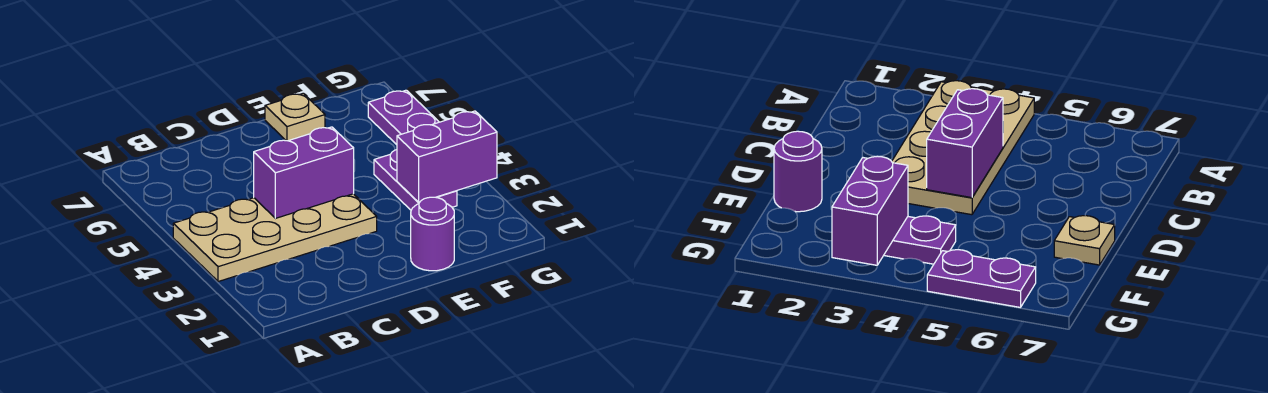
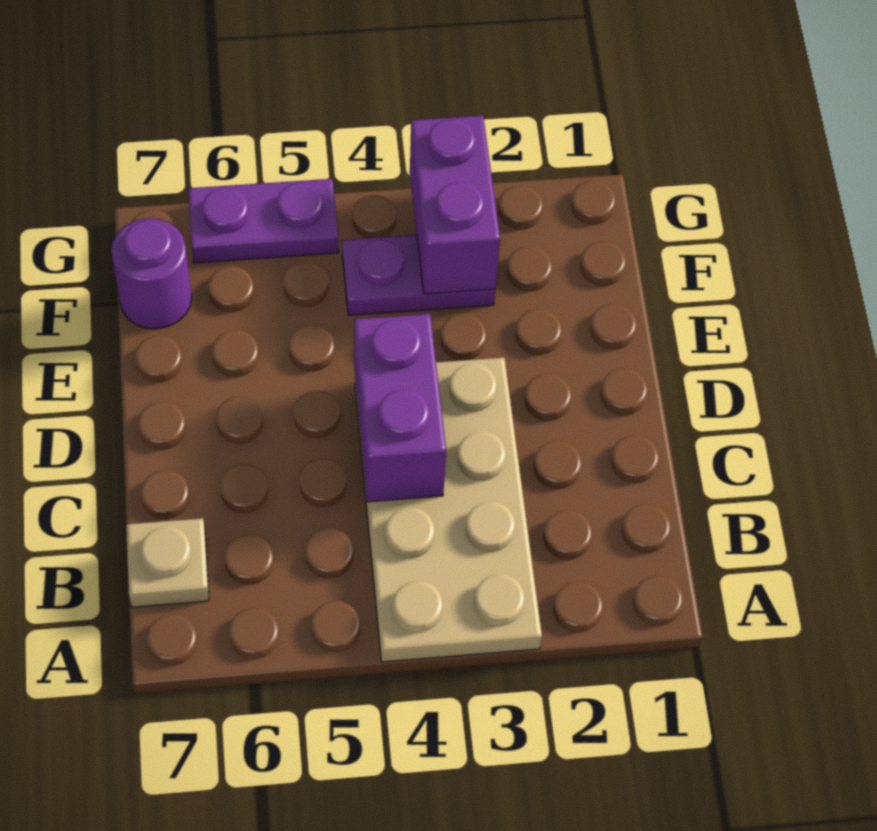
purple round brick E1 level 1 -> purple round brick F7 level 1
tan plate E7 level 1 -> tan plate B7 level 1

